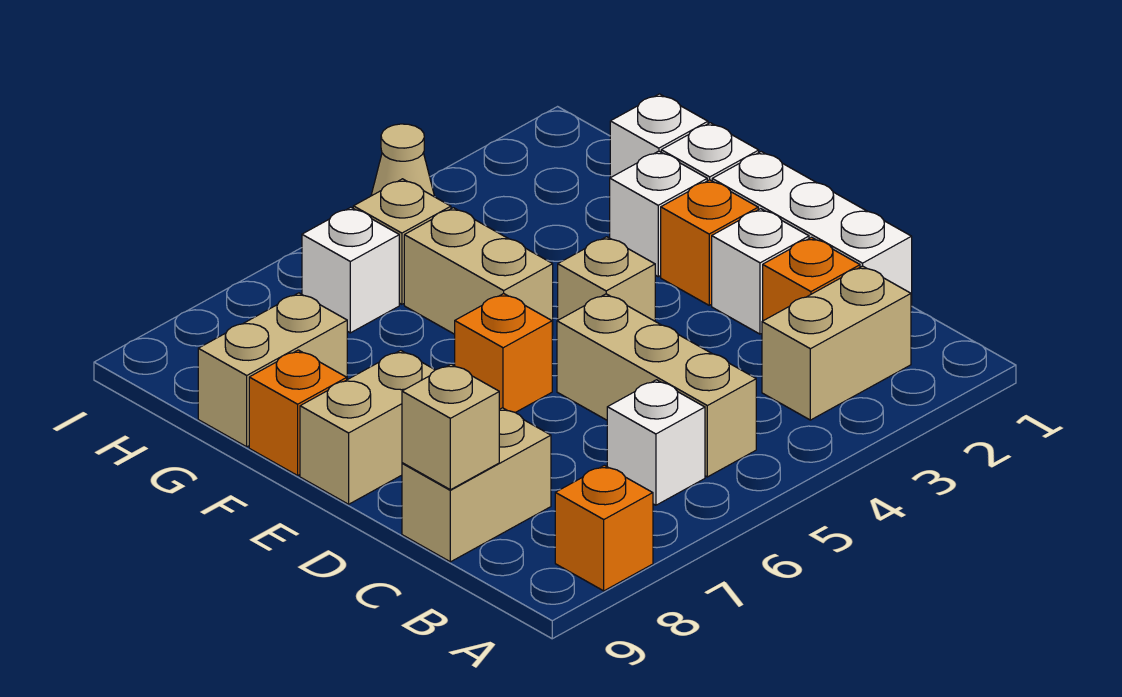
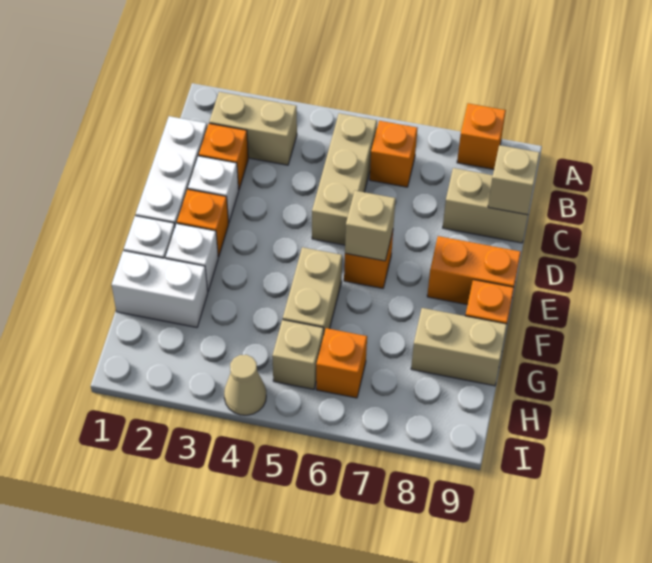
white brick B6 level 1 -> orange brick B6 level 1
tan brick E4 level 1 -> tan brick E6 level 2
tan brick E8:E9 level 1 -> orange brick E8:E9 level 1
white brick G1 level 1 -> white brick G1:G2 level 1
white brick H6 level 1 -> orange brick H6 level 1

